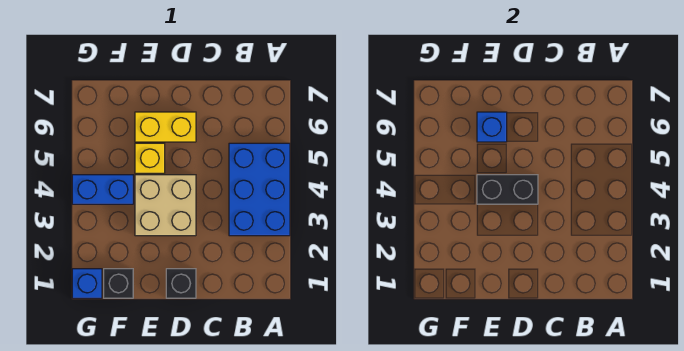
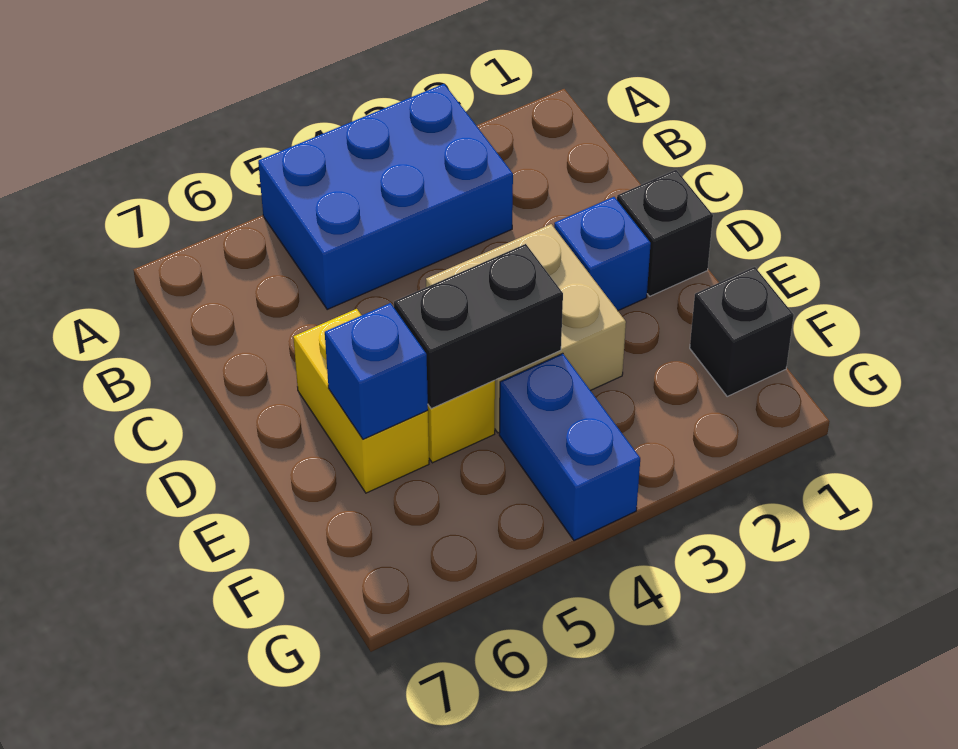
black brick D4:E4 level 2 -> black brick E4:E5 level 2
blue brick G1 level 1 -> blue brick D2 level 1

